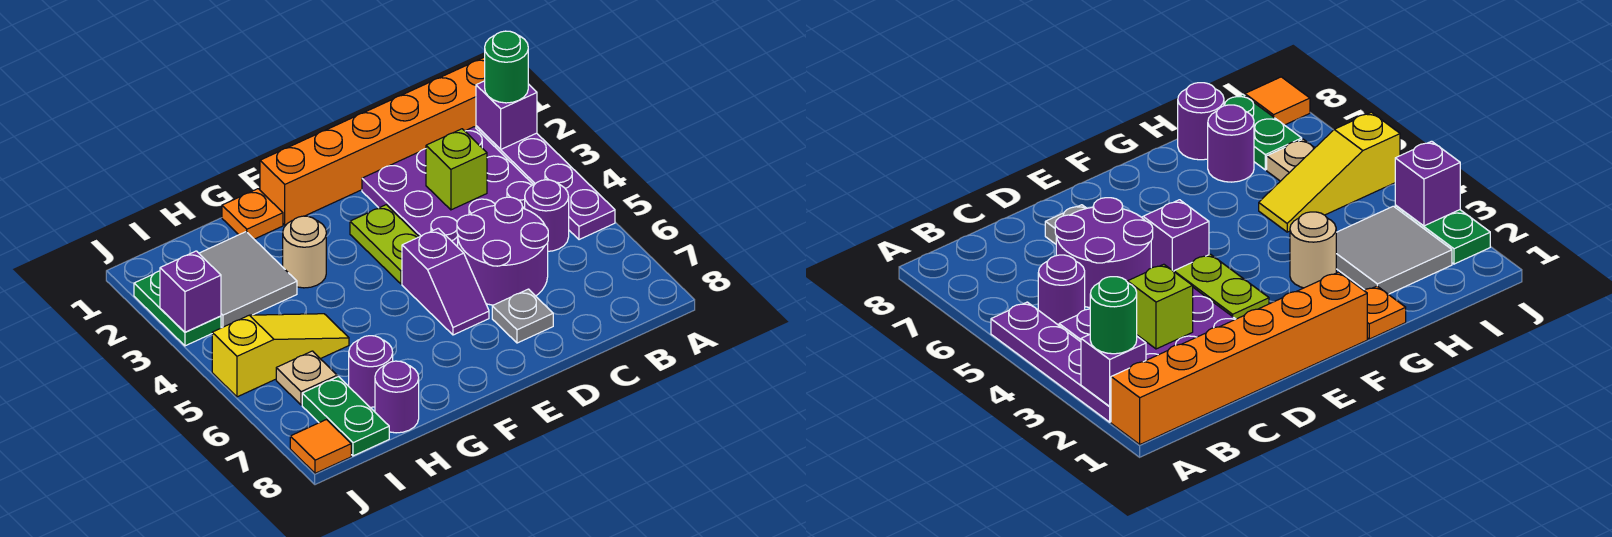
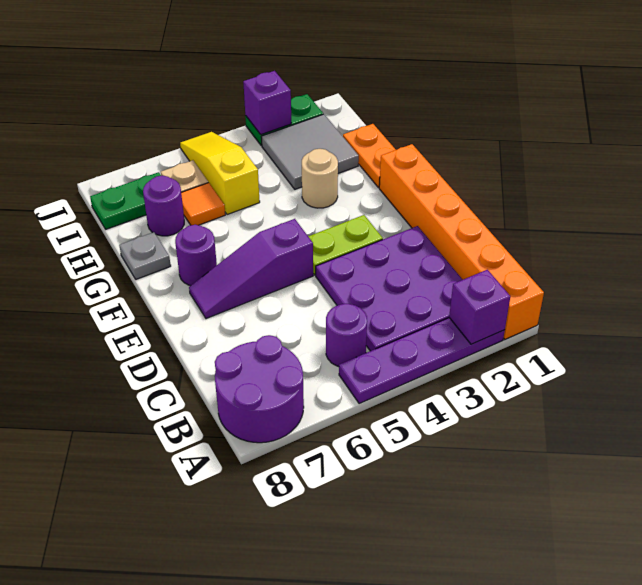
green round brick A2 level 3 -> none
lime brick C3 level 2 -> none
purple round brick C5:D6 level 1 -> purple round brick A7:B8 level 1
grey plate D7 level 1 -> grey plate G8 level 1
purple slope E5:E6 level 1 top 5 -> purple slope E5:E7 level 1 top 5
orange plate G1 level 1 -> orange plate G1:H1 level 1
yellow slope H5:J5 level 1 top J -> yellow slope H5:J5 level 1 top H
purple round brick H8 level 1 -> purple round brick F7 level 1
orange tile J8 level 1 -> orange tile H6 level 1

